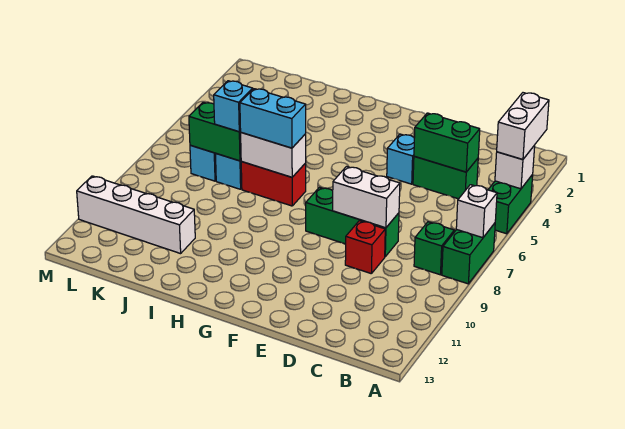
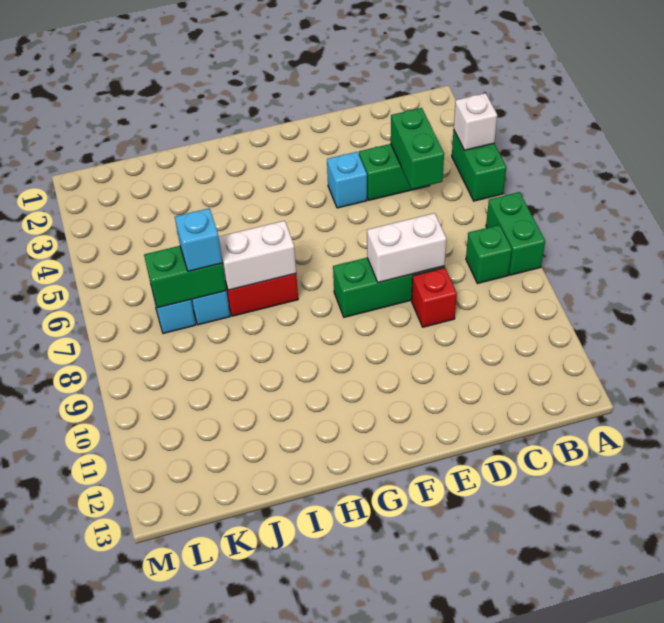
white brick A3:A4 level 3 -> none
white brick A7 level 2 -> none
green brick C4:D4 level 2 -> green brick C4:C5 level 2
cyan brick H7:I7 level 3 -> none
white brick J11:M11 level 1 -> none

